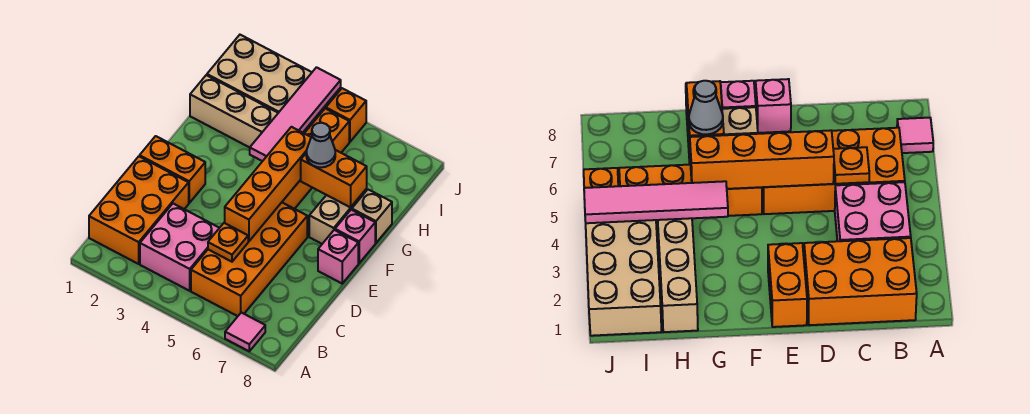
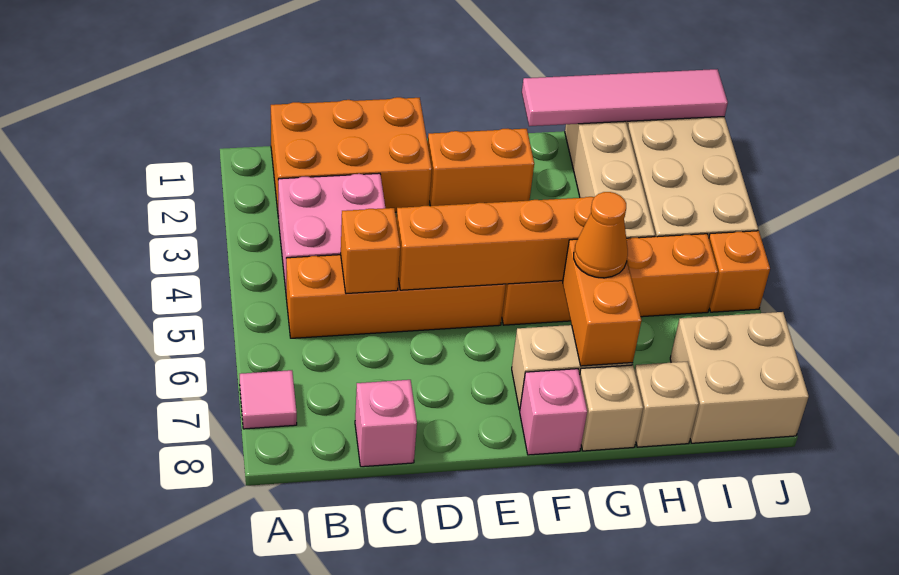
orange brick B5:E6 level 1 -> orange brick B5:E5 level 1
orange plate C5 level 2 -> orange brick C5 level 2
orange brick E1:E2 level 1 -> orange brick E2:F2 level 1
pink brick E8 level 1 -> pink brick C8 level 1
pink tile G4:J4 level 2 -> pink tile G1:J1 level 2
grey cone G6 level 3 -> orange cone G6 level 3
none -> tan brick H8 level 1
none -> tan brick I7:J8 level 1

